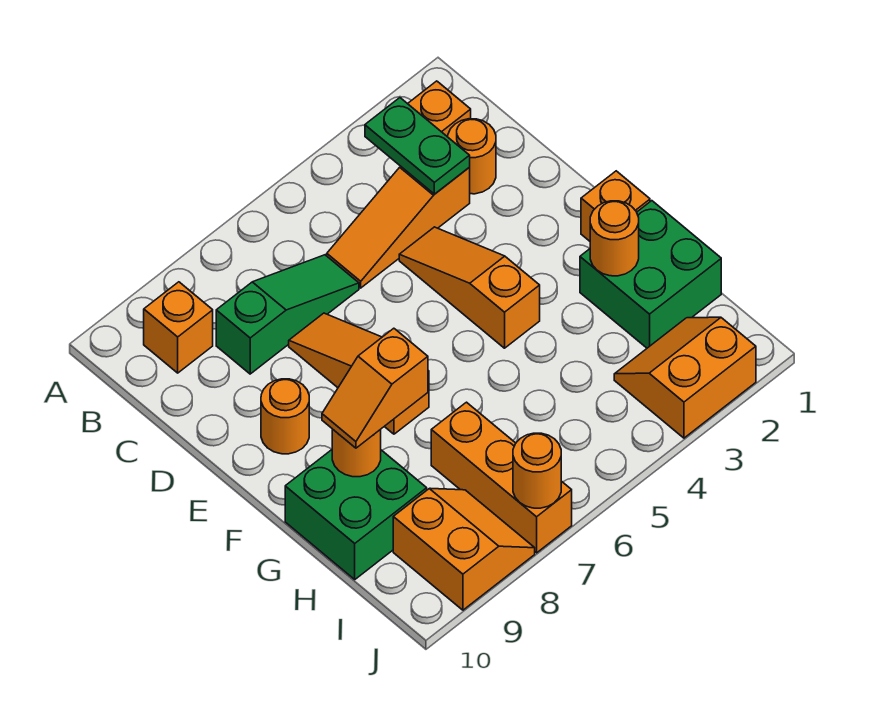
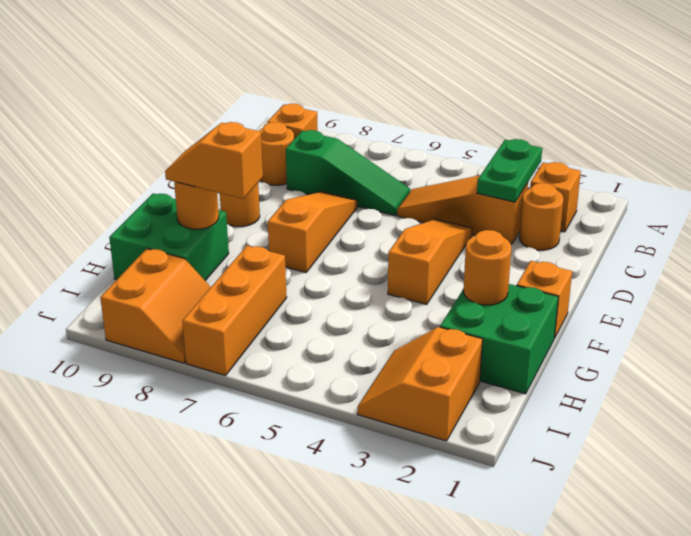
orange slope I2:J3 level 1 top J -> orange slope I2:J3 level 1 top 2
orange round brick J7 level 2 -> orange round brick C9 level 1

